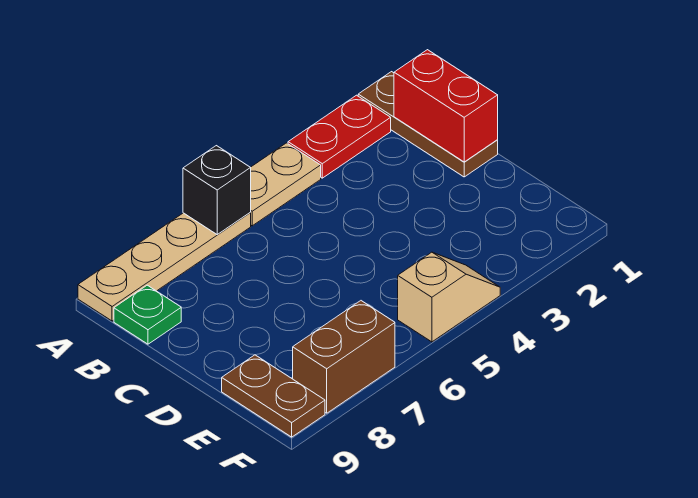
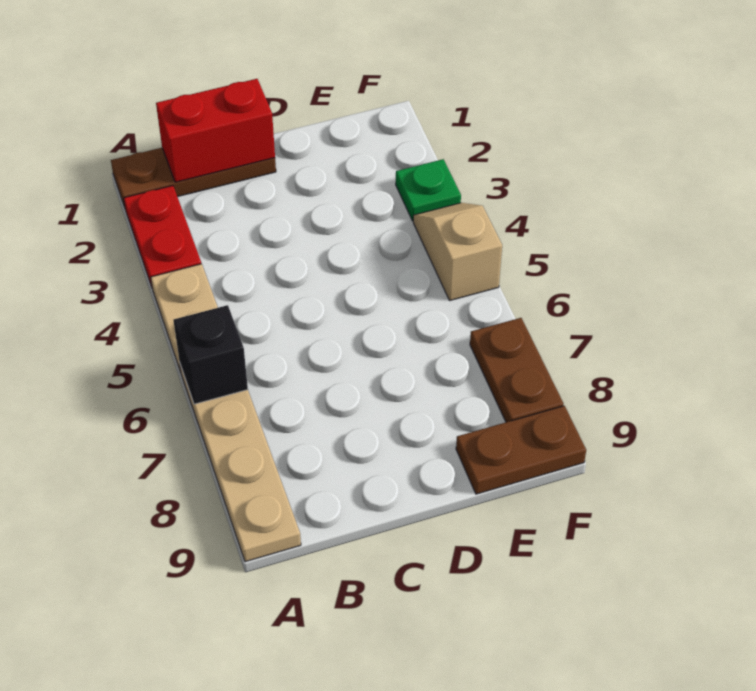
green plate B9 level 1 -> green plate F3 level 1
brown brick F7:F8 level 1 -> brown plate F7:F8 level 1

